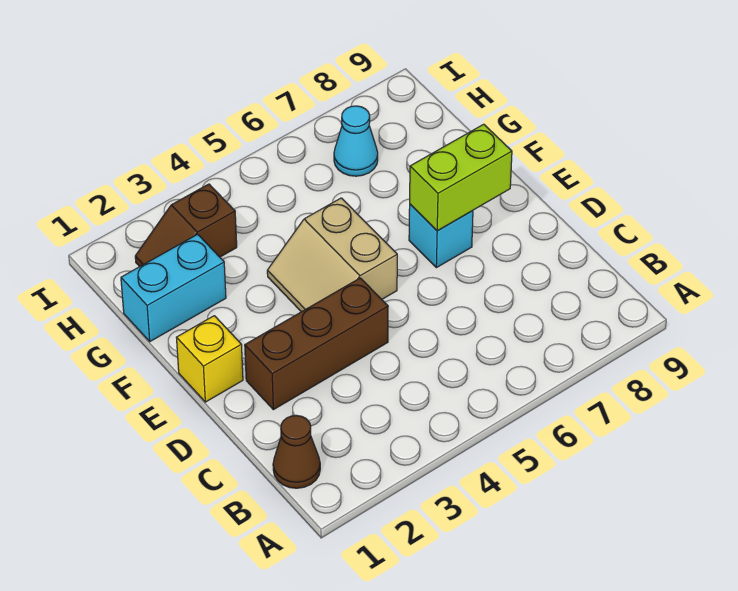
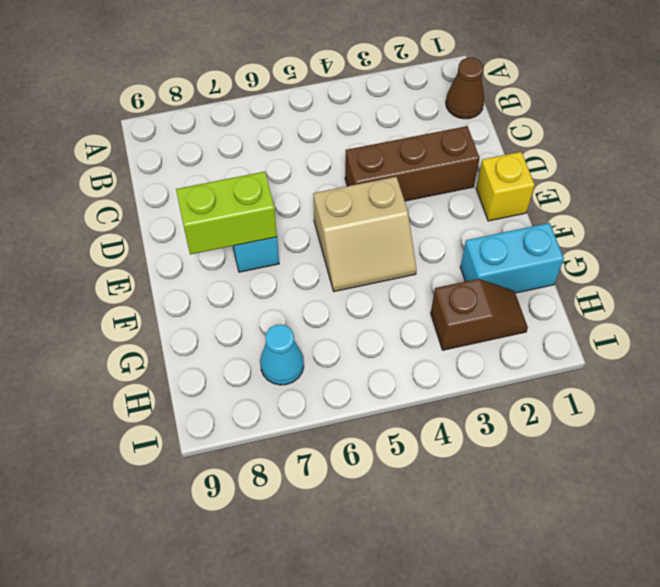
tan slope E4:F5 level 1 top 5 -> tan slope E4:F5 level 1 top E

